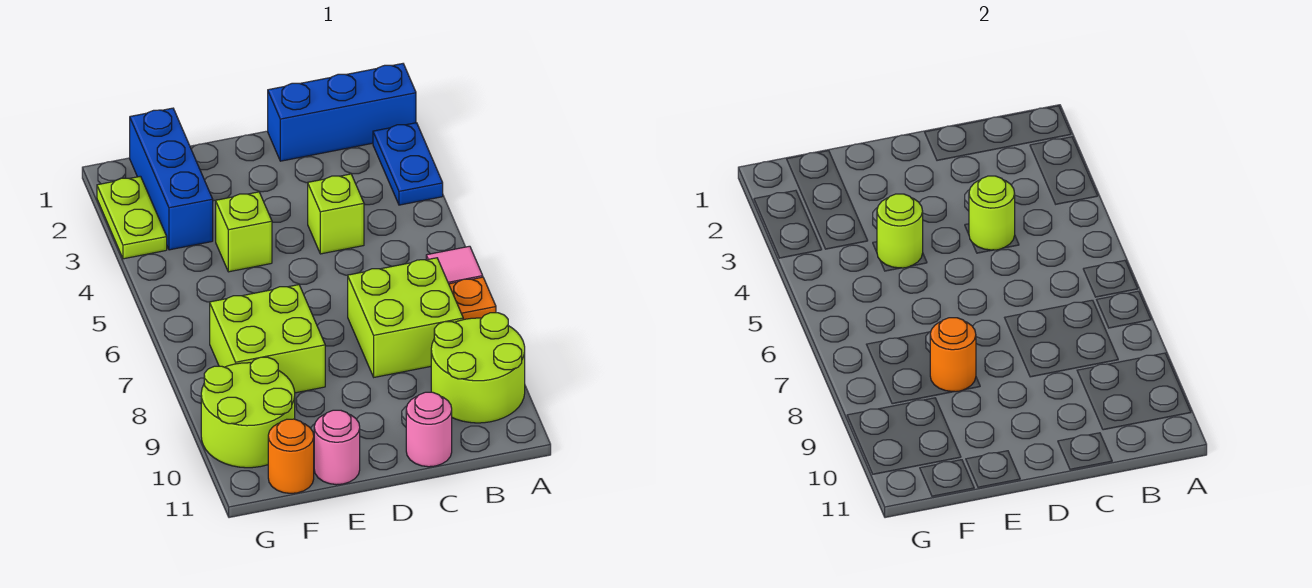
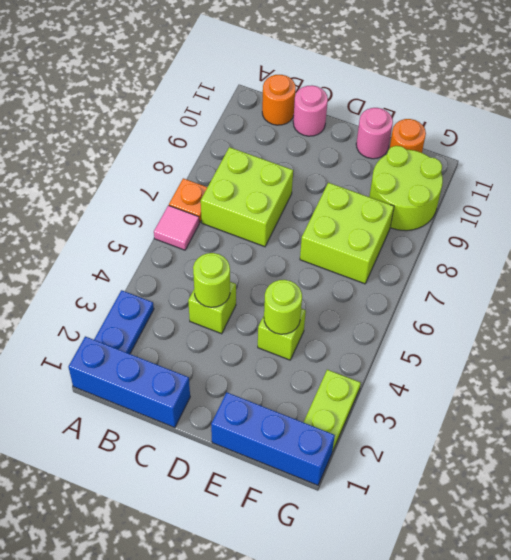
lime round brick A9:B10 level 1 -> none
orange round brick E8 level 2 -> orange round brick B11 level 1
blue brick F1:F3 level 1 -> blue brick E1:G1 level 1

